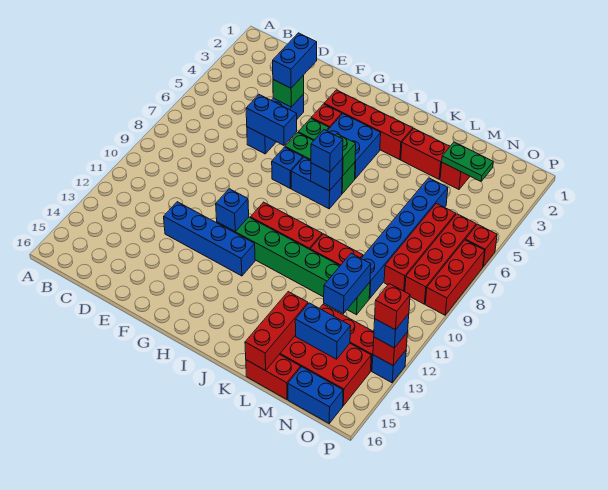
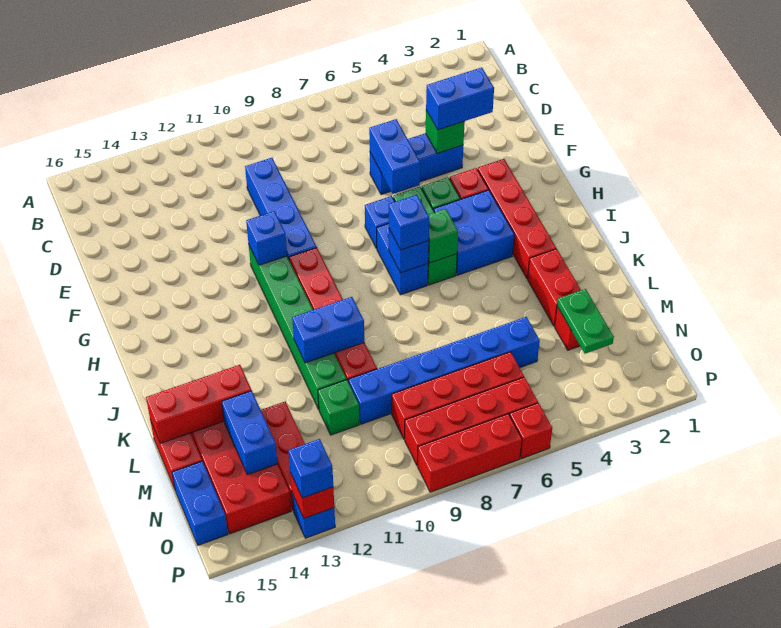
blue brick E12:H12 level 1 -> blue brick D10:G10 level 1
blue brick M11:M12 level 2 -> blue brick K10:K11 level 2
red brick P13 level 4 -> none

